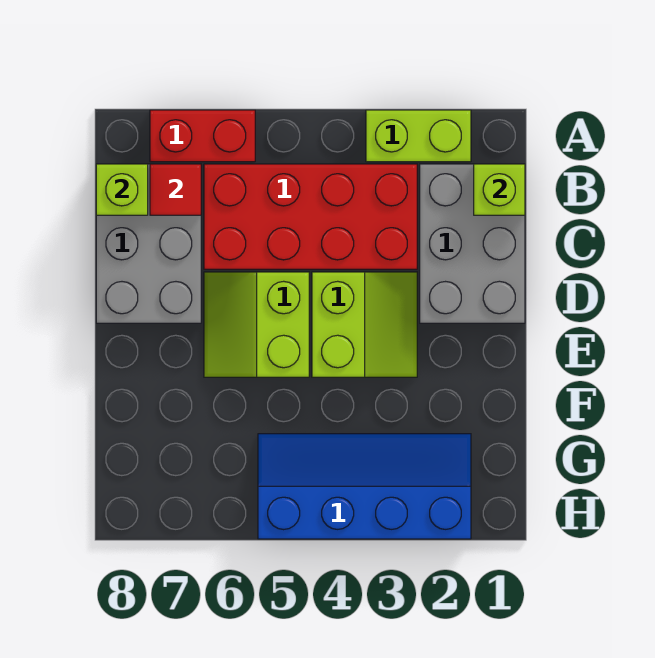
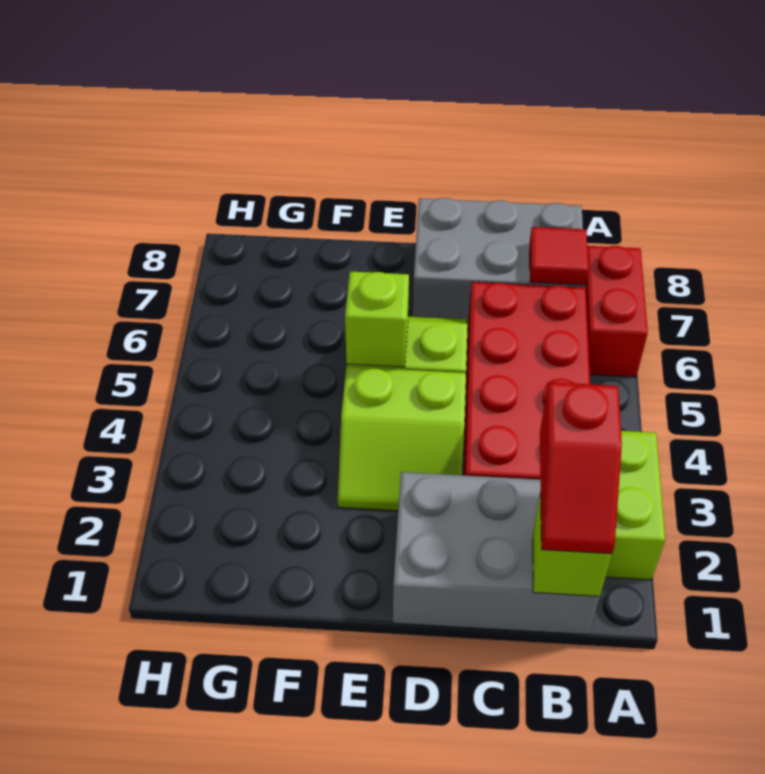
none -> red slope B1:B2 level 3 top 2
lime brick B8 level 2 -> lime brick E5 level 2
blue slope G2:H5 level 1 top H -> none

